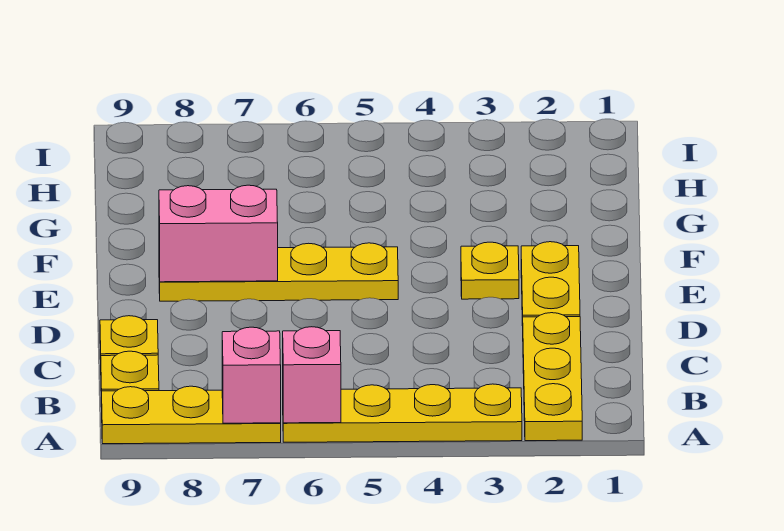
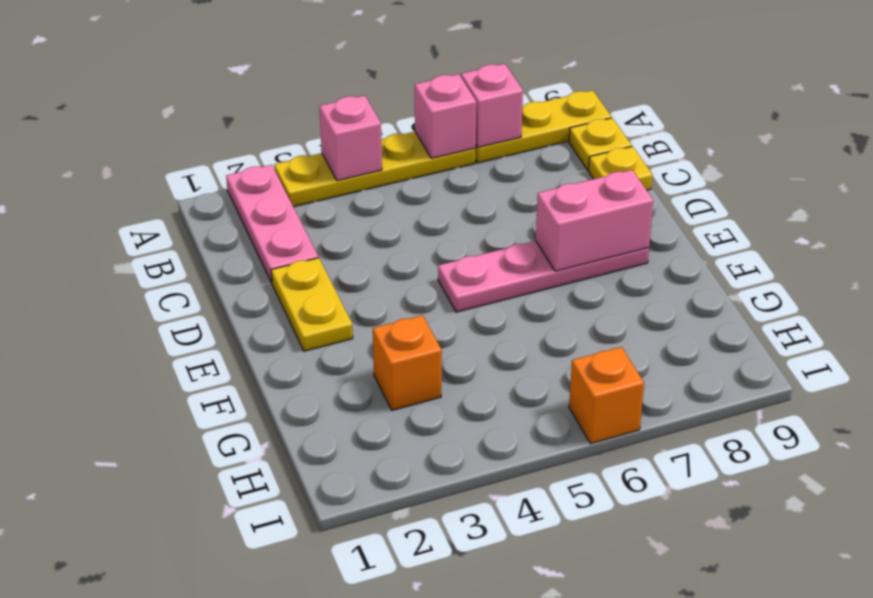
yellow plate A2:C2 level 1 -> pink plate A2:C2 level 1
none -> pink brick A4 level 2
yellow plate E3 level 1 -> none
yellow plate E5:E8 level 1 -> pink plate E5:E8 level 1
none -> orange brick G3 level 1
none -> orange brick I6 level 1

